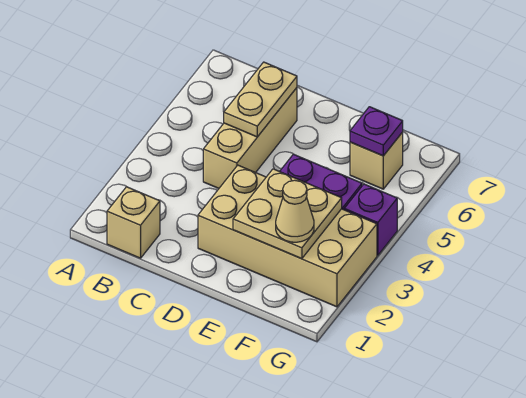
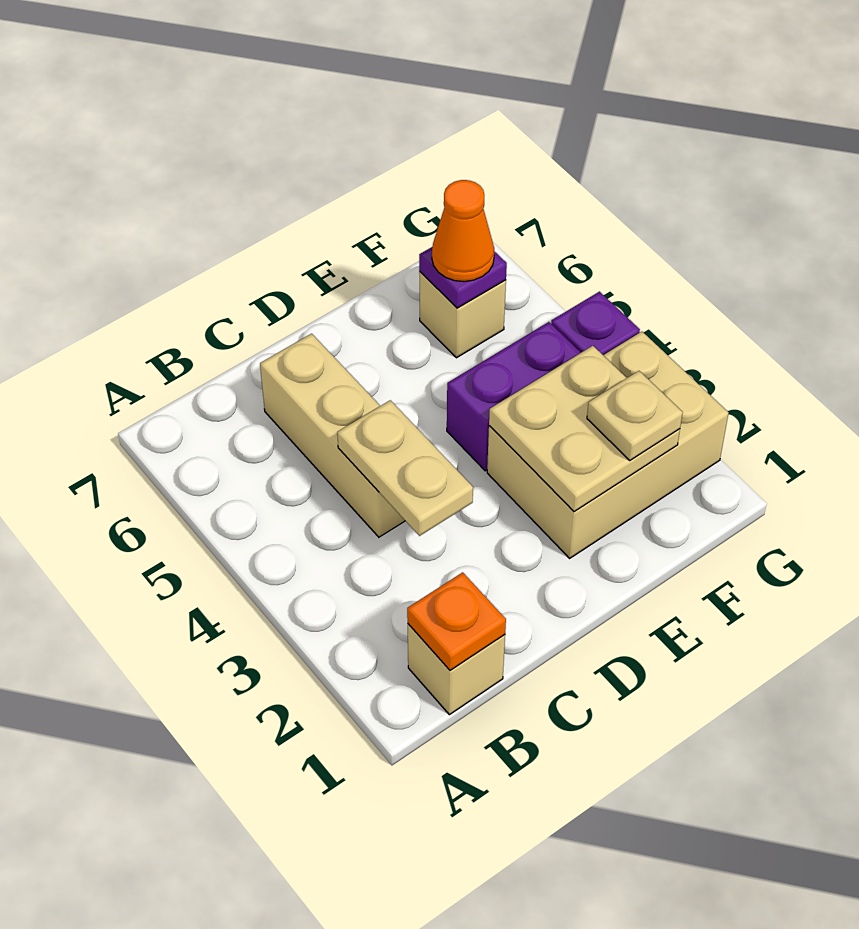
none -> orange plate B1 level 2
tan plate C5:C6 level 2 -> tan plate C3:C4 level 2
tan brick D2:G3 level 1 -> tan brick E2:G3 level 1
tan cone F2 level 3 -> tan plate F2 level 3
none -> orange cone F6 level 3

